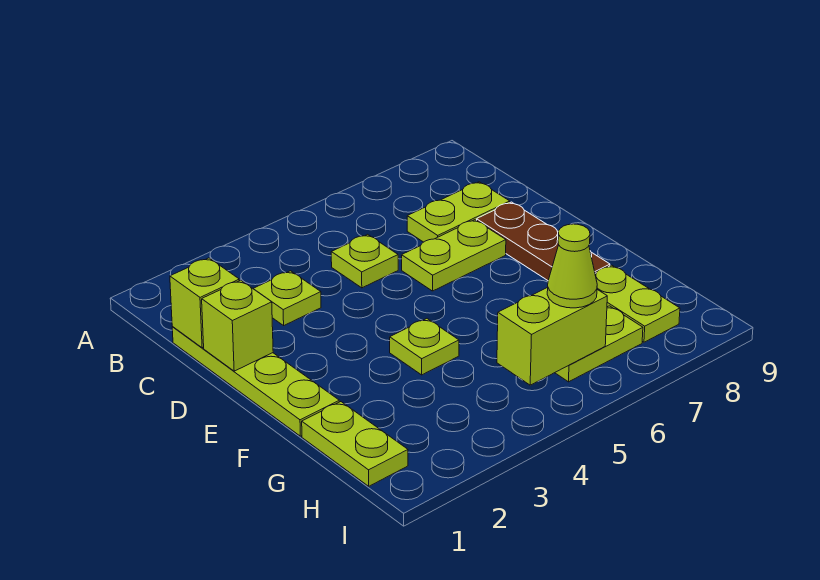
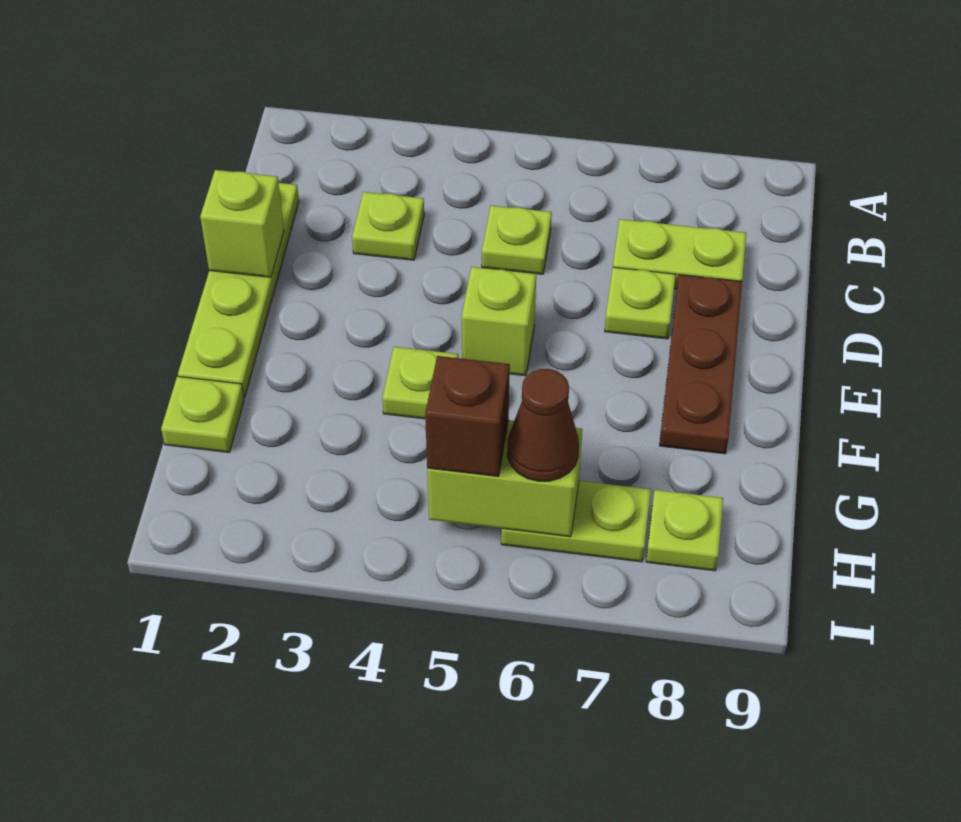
lime brick C1 level 2 -> lime brick E5 level 1
lime plate D6:D7 level 1 -> lime plate D7 level 1
lime plate G1:H1 level 1 -> lime plate G1 level 1
lime plate G8:H8 level 1 -> lime plate H8 level 1
none -> brown brick H5 level 3
lime cone H6 level 3 -> brown cone H6 level 3

